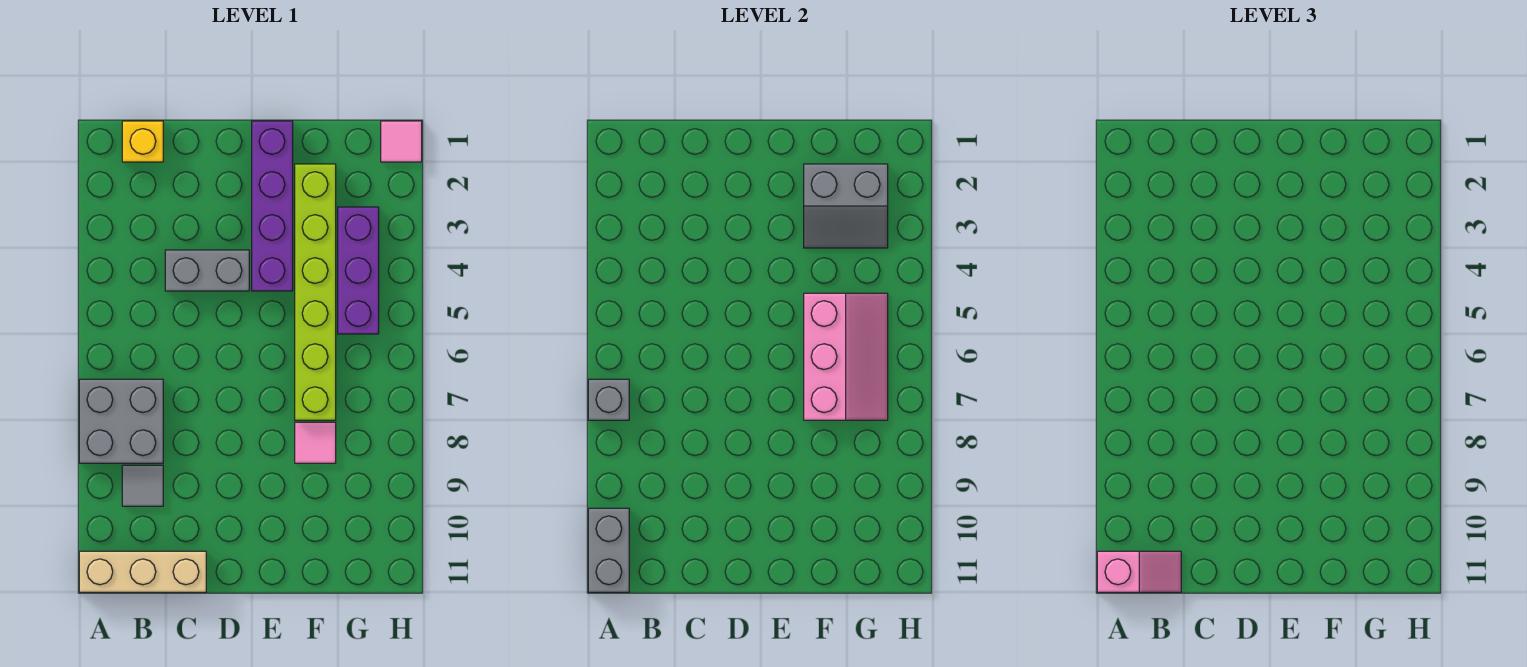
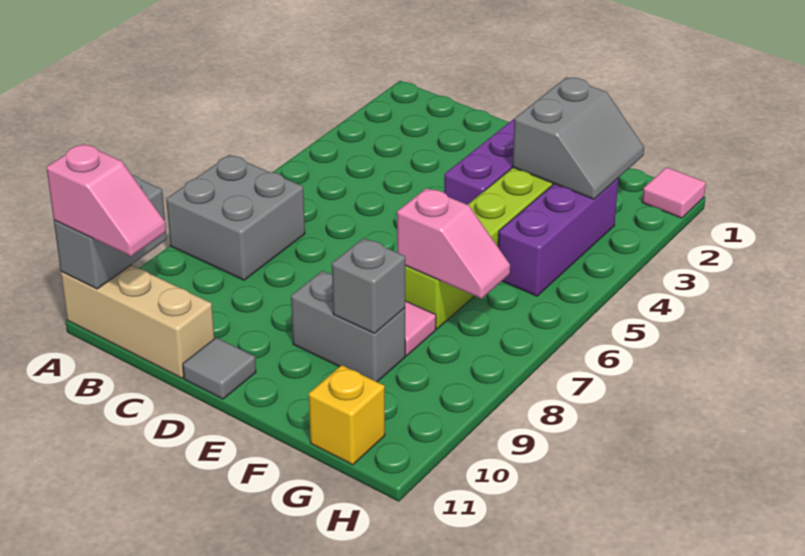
grey brick A7 level 2 -> grey brick F9 level 2
yellow brick B1 level 1 -> yellow brick G11 level 1
grey tile B9 level 1 -> grey tile D11 level 1
grey brick C4:D4 level 1 -> grey brick E9:F9 level 1
grey slope F2:G3 level 2 top 2 -> grey slope F2:G3 level 2 top F
pink slope F5:G7 level 2 top F -> pink slope F7:G7 level 2 top F

